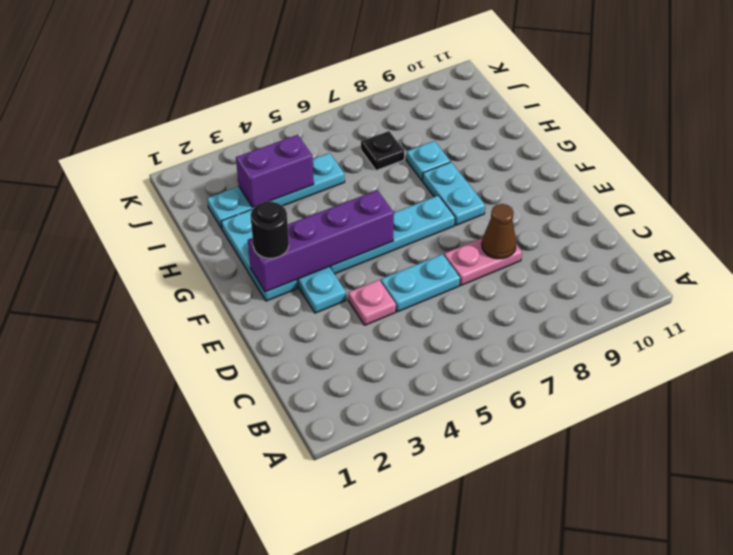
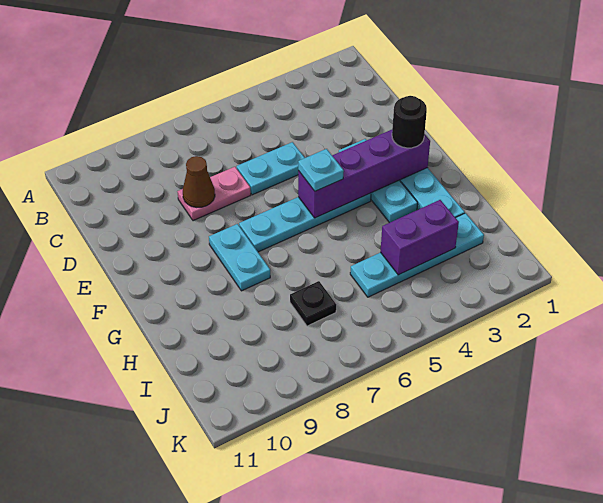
pink plate D4 level 1 -> none
cyan plate H8 level 1 -> cyan plate F5 level 3

